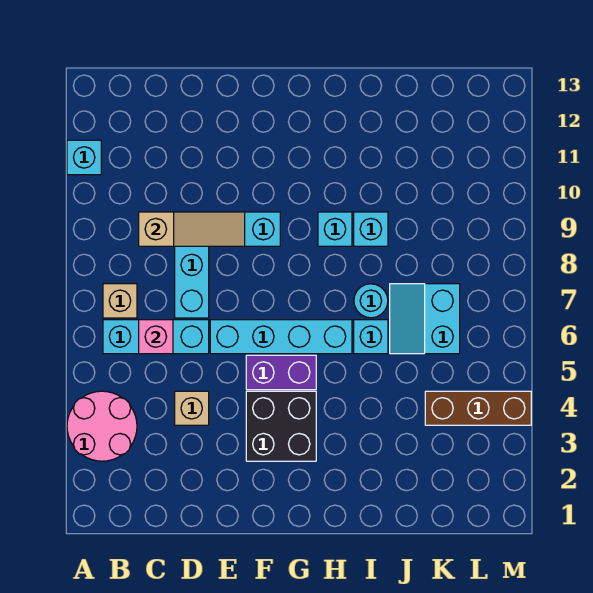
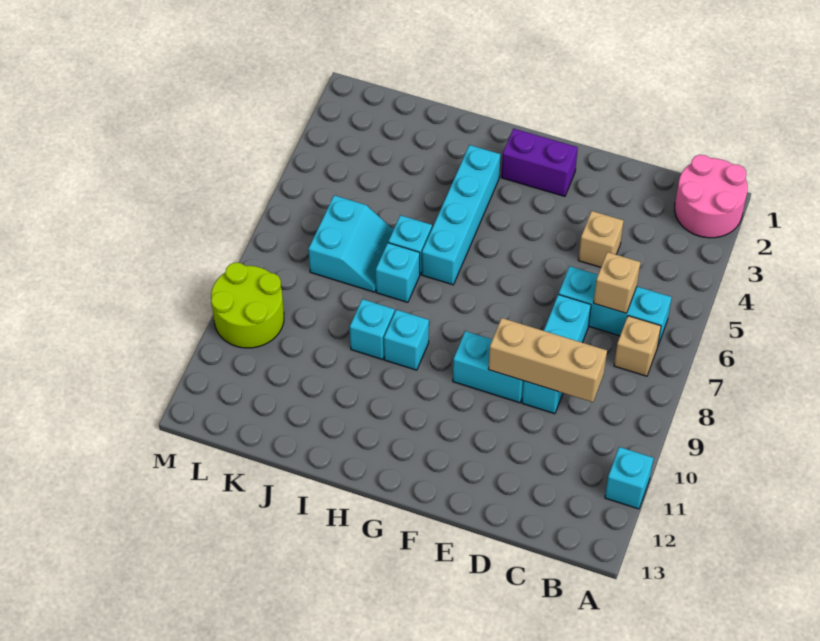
pink round brick A3:B4 level 1 -> pink round brick A1:B2 level 1
pink brick C6 level 2 -> tan brick C6 level 2
tan slope C9:E9 level 2 top C -> tan brick C9:E9 level 2
cyan brick E6:H6 level 1 -> cyan brick H3:H6 level 1
black brick F3:G4 level 1 -> none
purple brick F5:G5 level 1 -> purple brick F2:G2 level 1
cyan round brick I7 level 1 -> cyan brick I7 level 1
brown brick K4:M4 level 1 -> none
none -> lime round brick L9:M10 level 1

